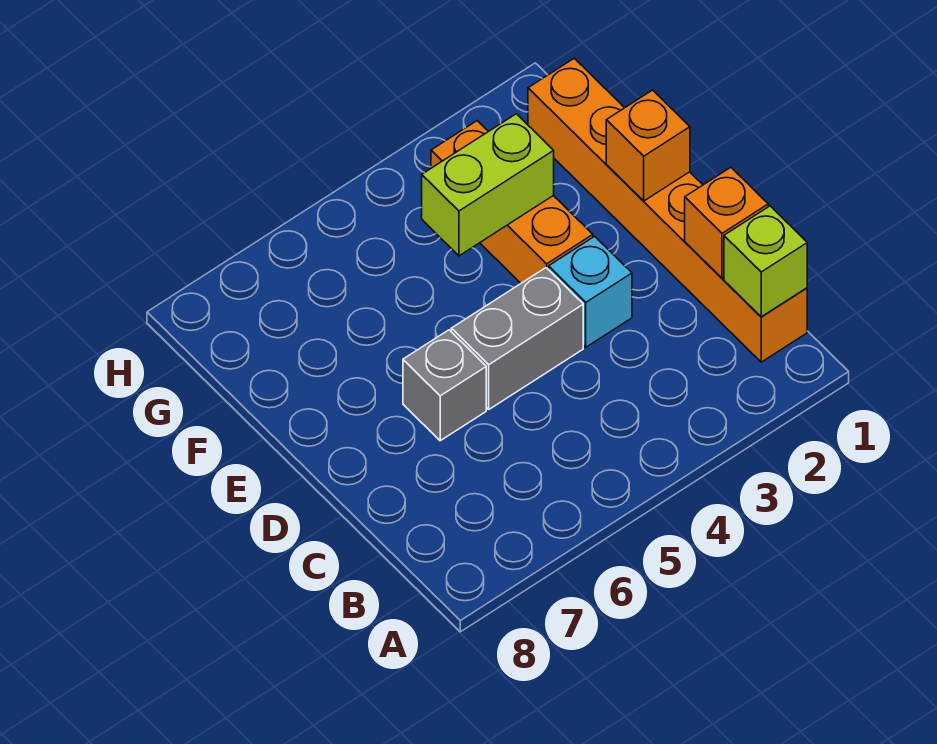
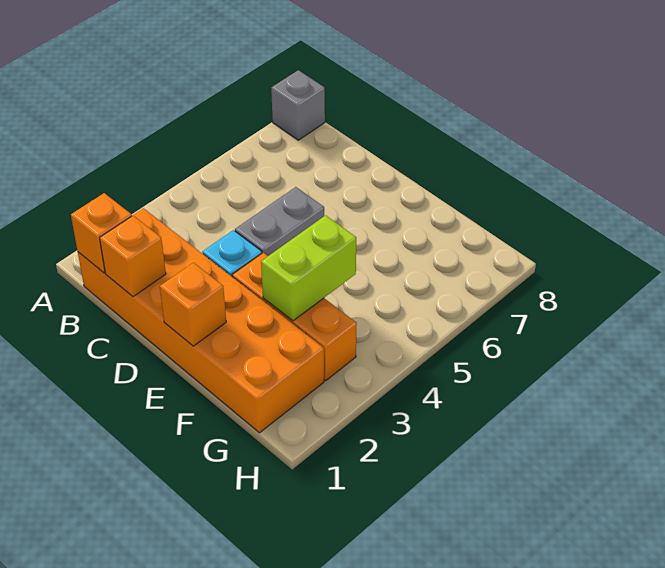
orange brick B1:G1 level 1 -> orange brick B1:G2 level 1
lime brick B1 level 2 -> orange brick B1 level 2
grey brick D6 level 1 -> grey brick A8 level 1

